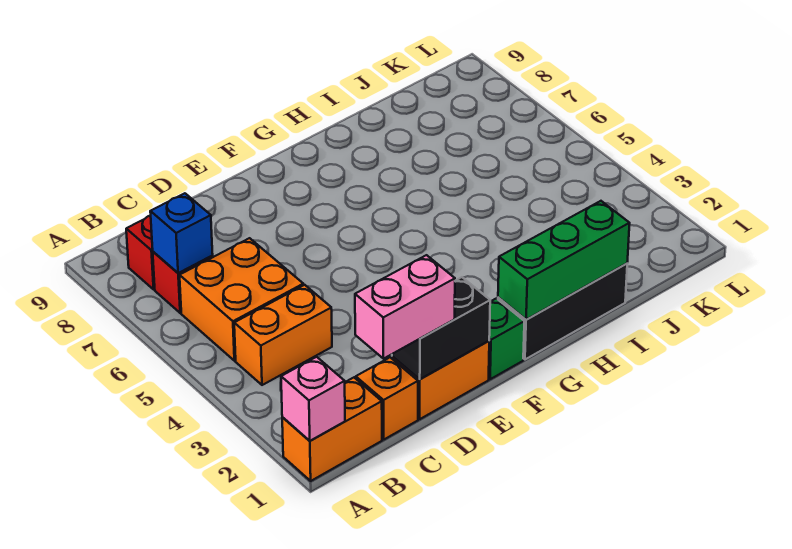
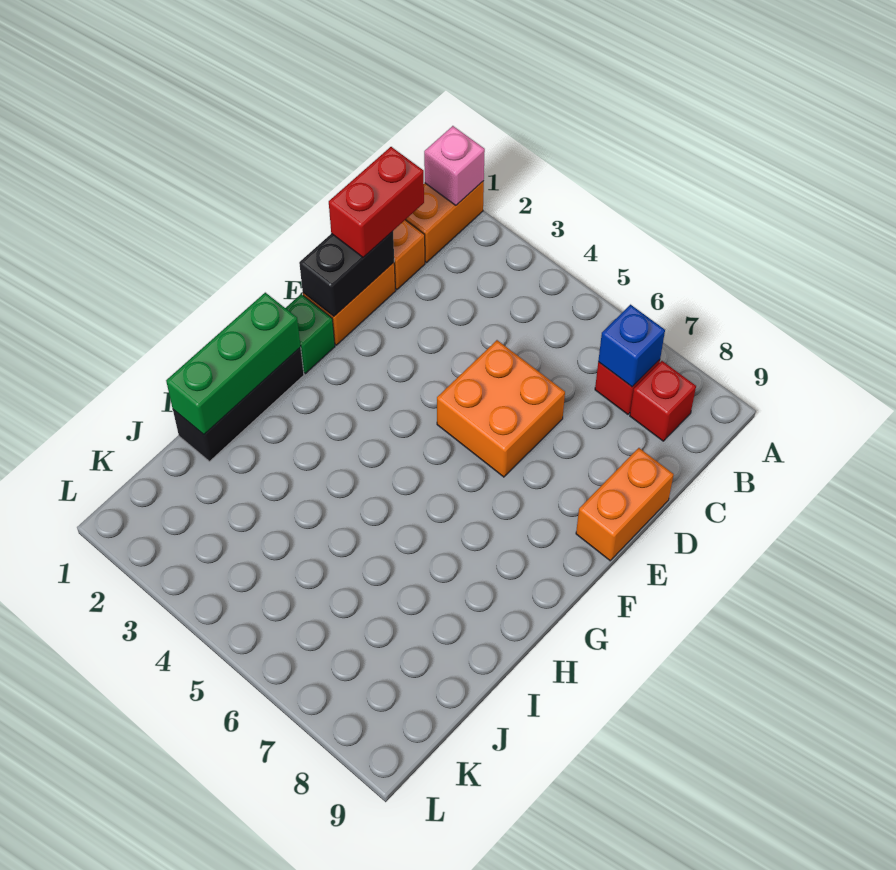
orange brick B4:C4 level 1 -> orange brick D9:E9 level 1
orange brick B5:C6 level 1 -> orange brick D5:E6 level 1
pink brick C1:D1 level 3 -> red brick C1:D1 level 3

